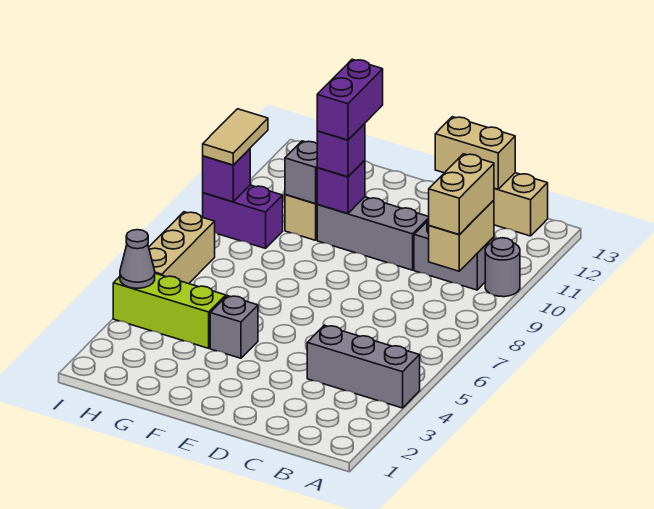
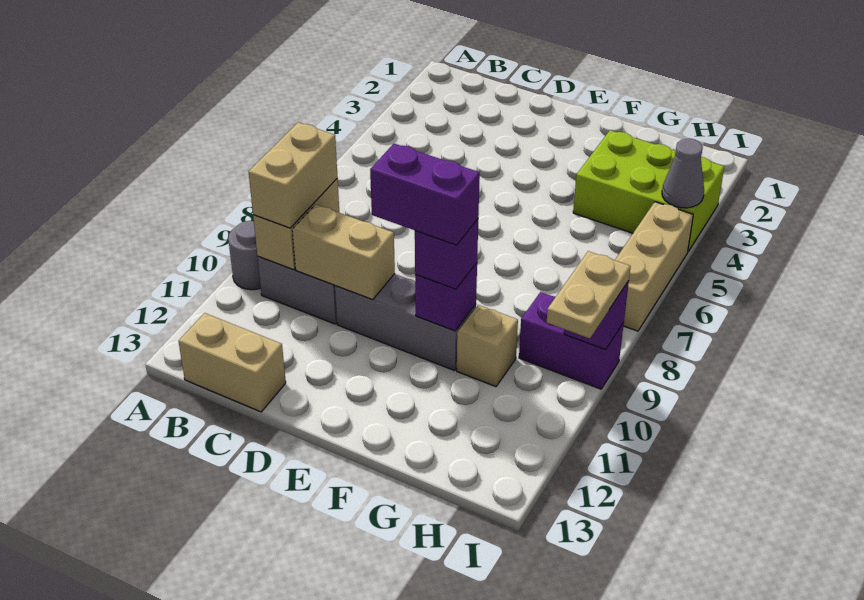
grey brick A4:C4 level 1 -> none
tan brick C13:D13 level 2 -> tan brick C10:D10 level 2
grey brick F4 level 1 -> none
purple brick F10:F11 level 4 -> purple brick E10:F10 level 4
lime brick G4:I4 level 1 -> lime brick G3:I4 level 1
grey brick G10 level 2 -> none
tan tile I9:I10 level 3 -> tan plate I9:I10 level 3

